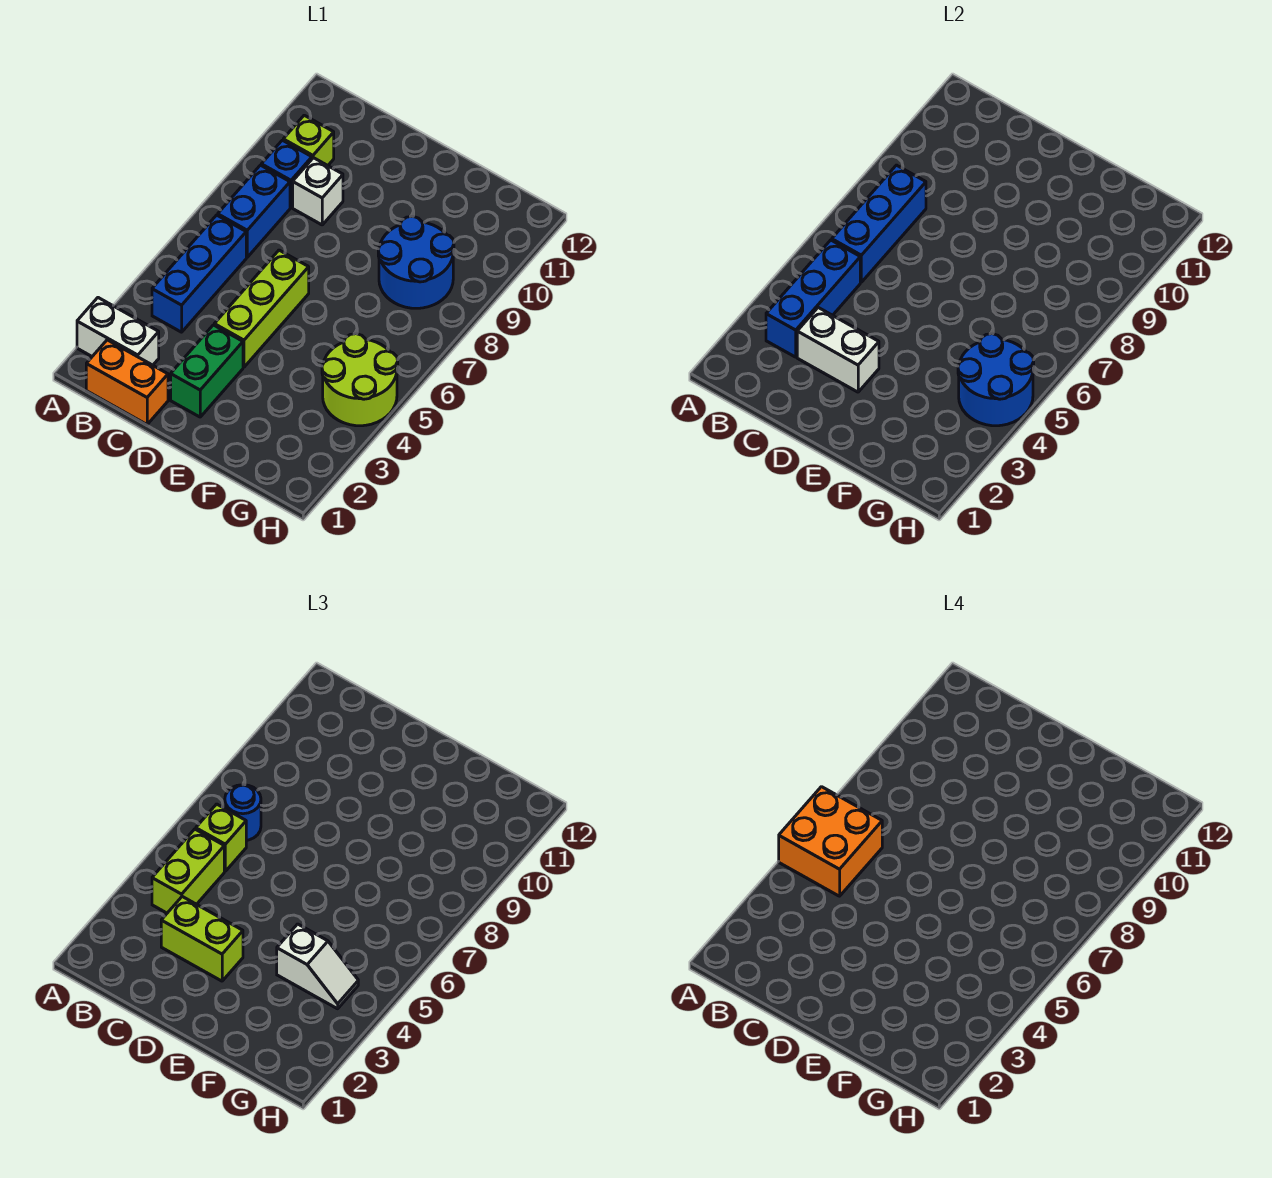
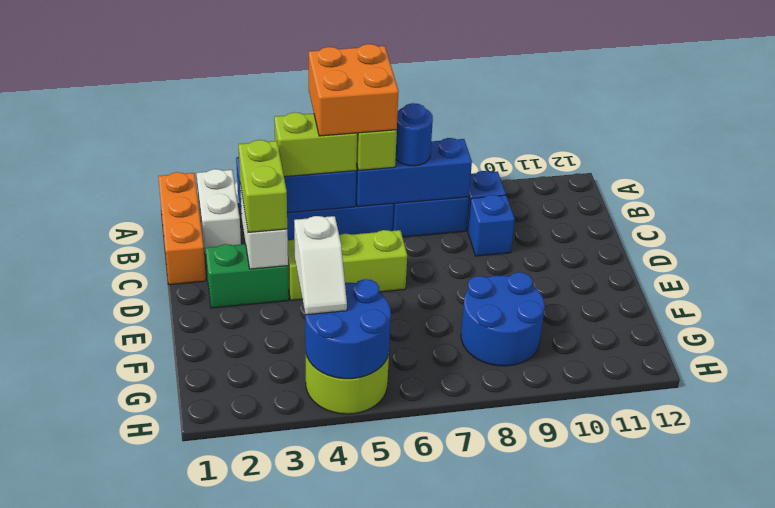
orange brick B1:C1 level 1 -> orange brick A1:C1 level 1
lime brick B10 level 1 -> none
white brick C9 level 1 -> blue brick C9 level 1

